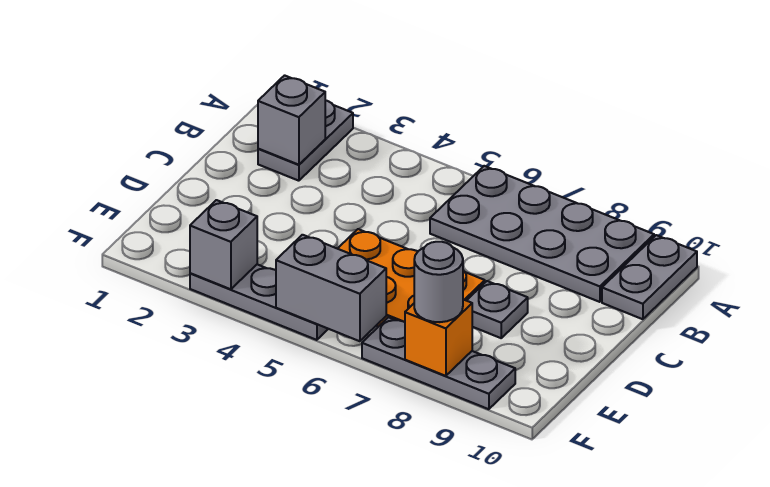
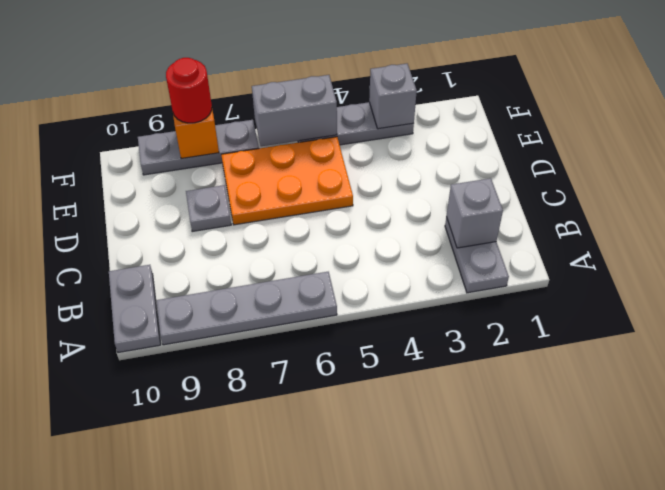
grey plate A6:B9 level 1 -> grey plate A6:A9 level 1
grey round brick F8 level 3 -> red round brick F8 level 3

